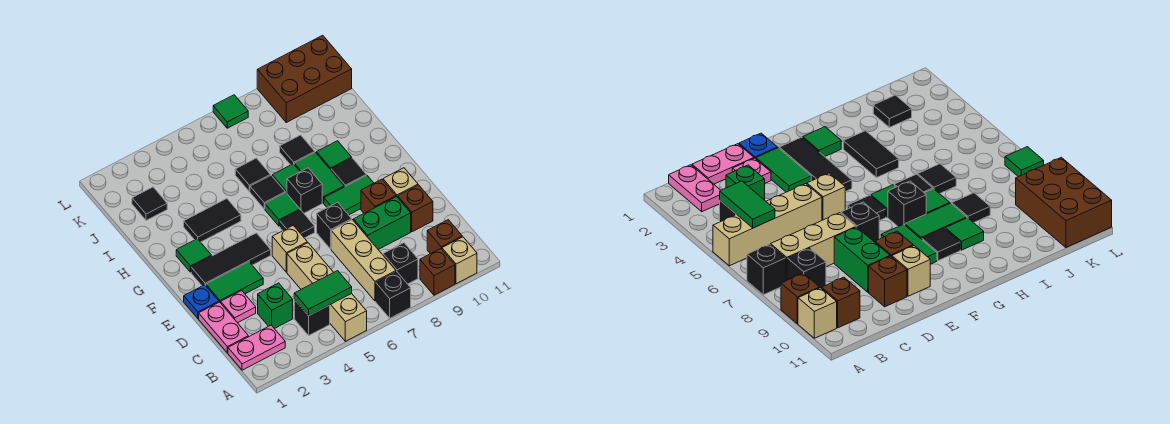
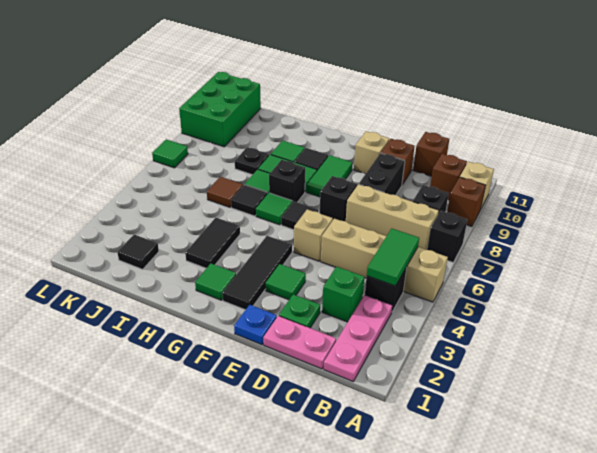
pink plate B1:B2 level 1 -> pink plate B1:B3 level 1
pink plate D2 level 1 -> green plate D2 level 1
green brick D8:D9 level 1 -> black brick D8:D9 level 1
green tile E2:E3 level 1 -> green tile E3 level 1
brown brick E9 level 1 -> brown brick C11 level 1
black tile I6 level 1 -> brown tile I6 level 1
black tile I8 level 1 -> black plate I8 level 1
brown brick K9:L11 level 1 -> green brick K9:L11 level 1

